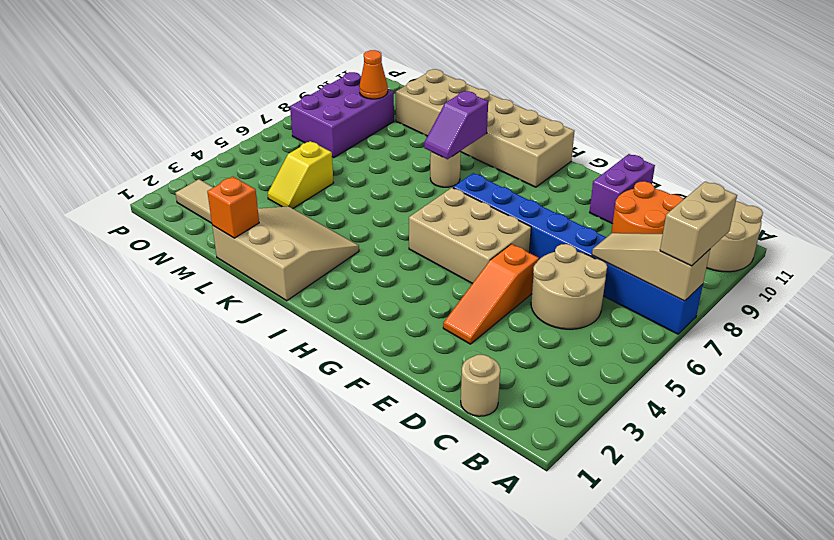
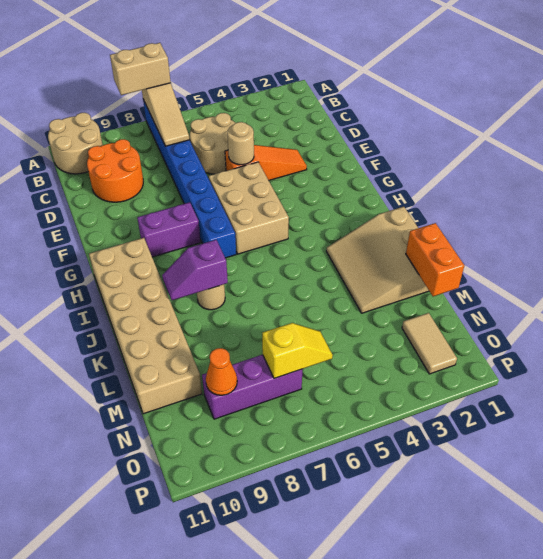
tan round brick C1 level 1 -> tan round brick E5 level 2
purple brick E10:E11 level 1 -> purple brick G8:G9 level 1
purple slope J8:J9 level 2 top 9 -> purple slope J8:J9 level 2 top 8
orange brick L1 level 2 -> orange brick L1:M1 level 2
yellow slope M4:M5 level 1 top 5 -> yellow slope N6:N7 level 2 top 7
purple brick N7:O9 level 1 -> purple brick N7:N9 level 1

